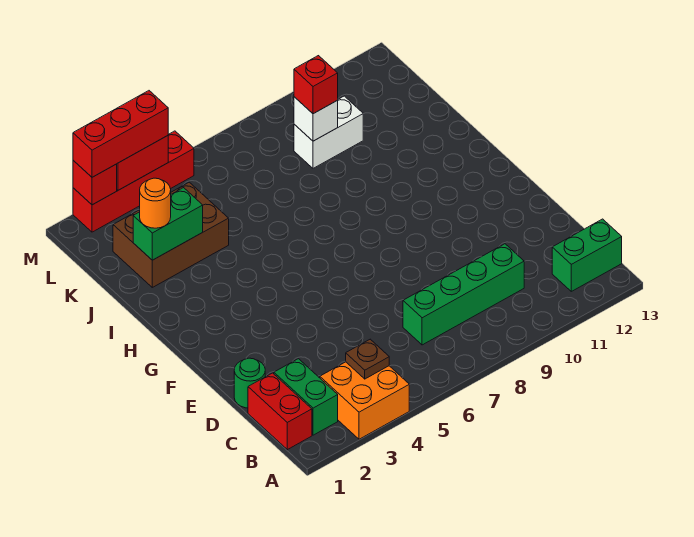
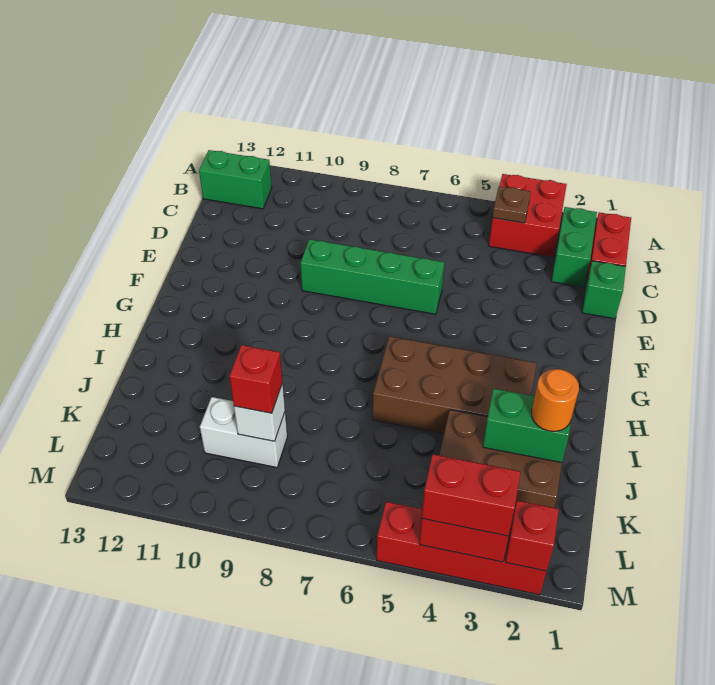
orange brick A3:B4 level 1 -> red brick A3:B4 level 1
green brick C7:C10 level 1 -> green brick E6:E9 level 1
green round brick D1 level 1 -> green brick D1 level 1
none -> brown brick H3:I6 level 1
red brick M2:M4 level 3 -> red brick M3:M4 level 3

